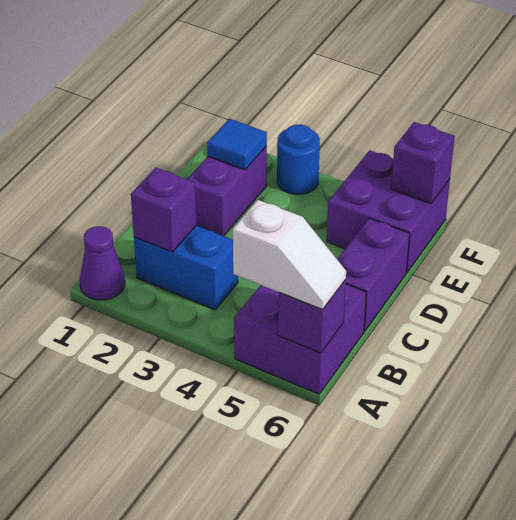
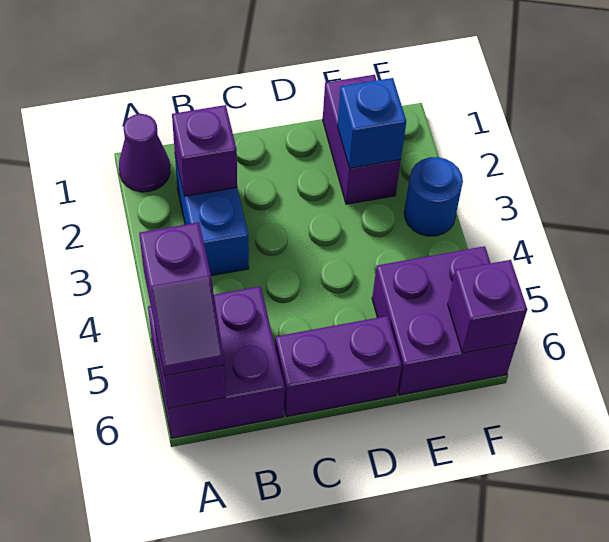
white slope A5:A6 level 3 top 5 -> purple slope A5:A6 level 3 top 5
purple brick D2:E2 level 1 -> purple brick E1:E2 level 1
blue tile E2 level 2 -> blue brick E2 level 2

